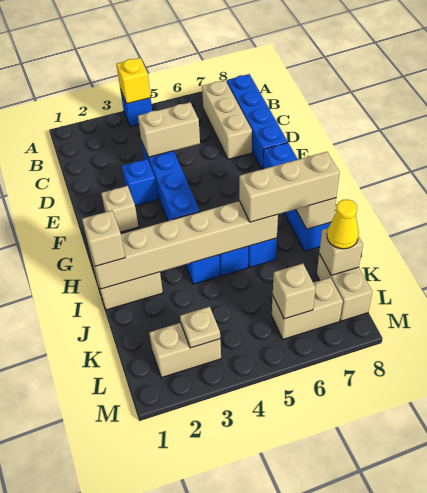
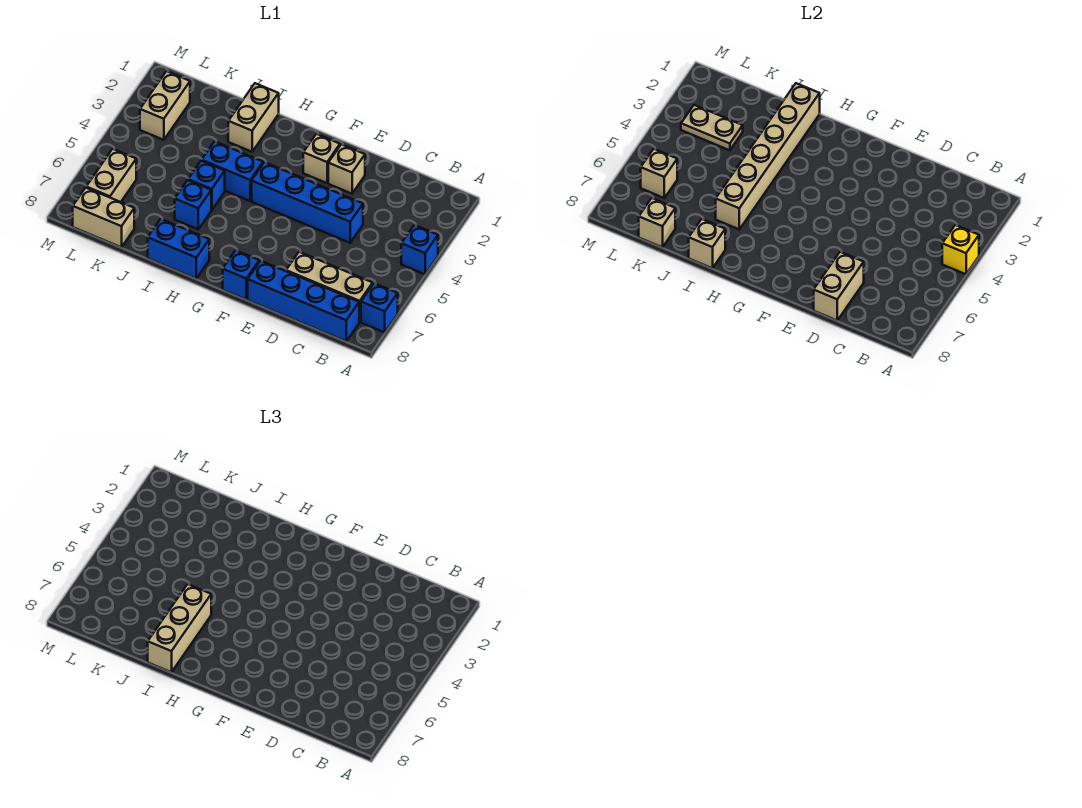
tan brick D4:D5 level 2 -> tan brick D7:D8 level 2
blue brick E3 level 1 -> blue brick A7 level 1
tan brick I1 level 3 -> tan brick E2 level 1
yellow cone K8 level 3 -> none
tan plate L3 level 2 -> tan plate K3:L3 level 2

